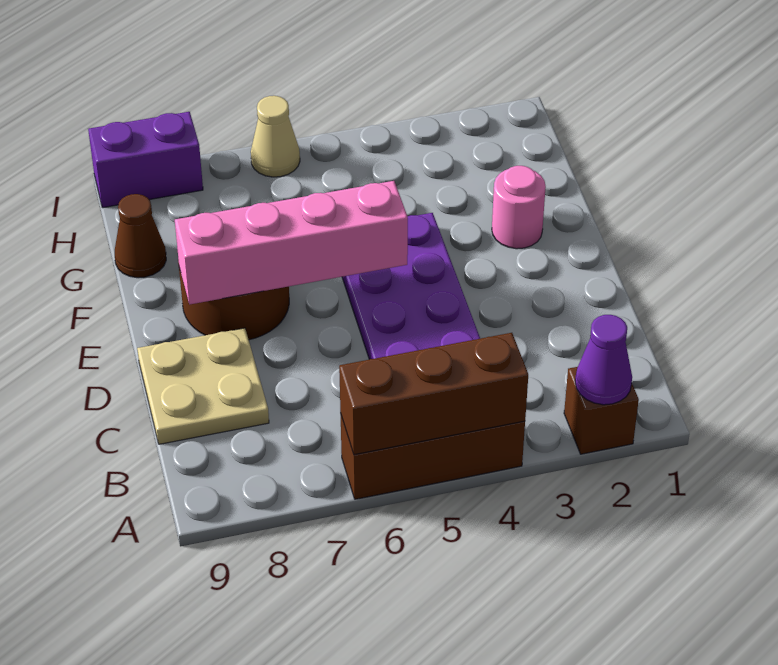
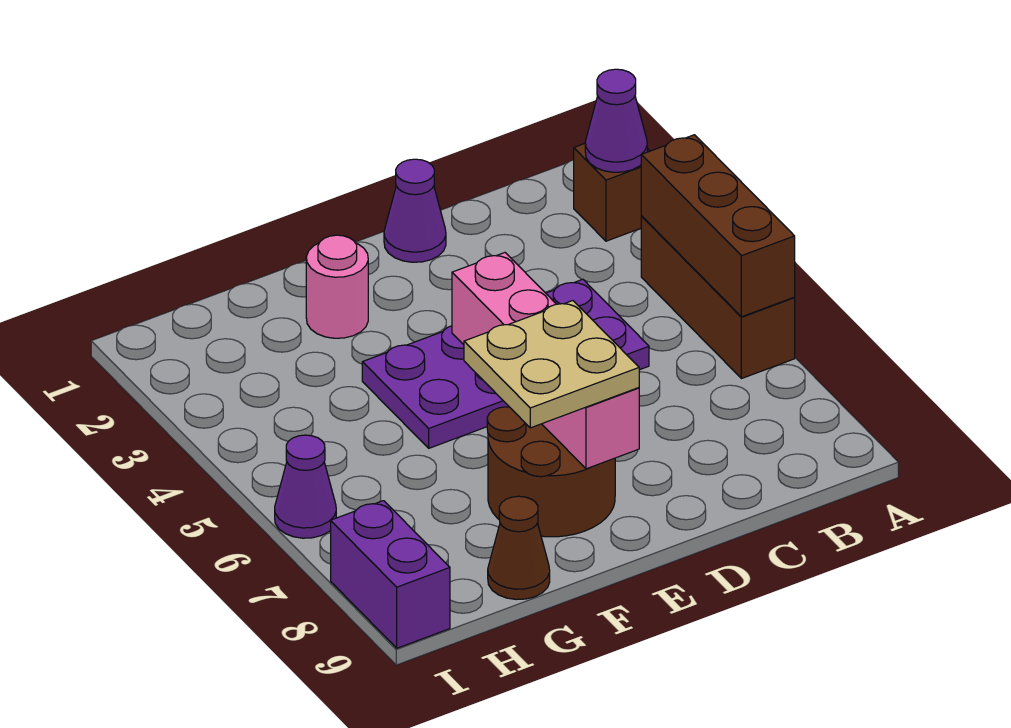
tan plate C8:D9 level 1 -> tan plate E7:F8 level 3
none -> purple cone D1 level 1
tan cone I6 level 1 -> purple cone I6 level 1

